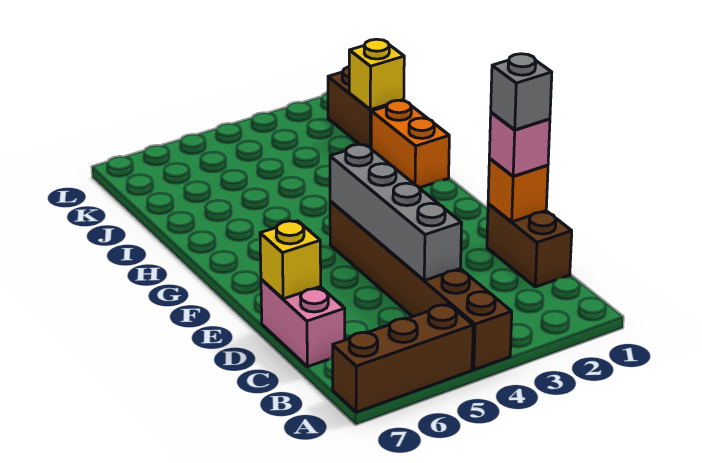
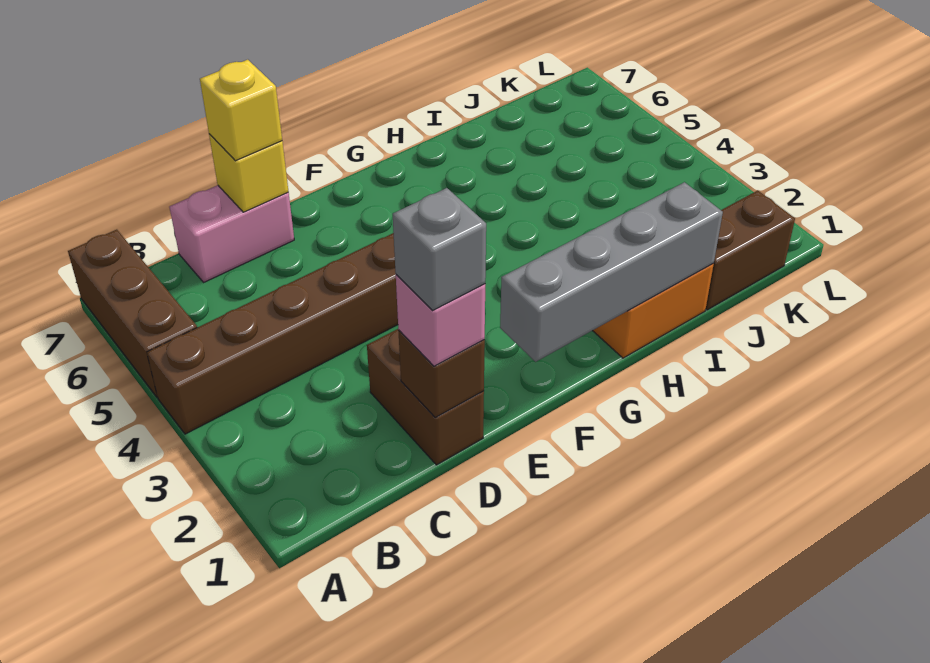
brown brick C1:D1 level 1 -> brown brick D1:D2 level 1
grey brick C4:F4 level 2 -> grey brick F1:I1 level 2
orange brick D1 level 2 -> brown brick D1 level 2
yellow brick J1 level 2 -> yellow brick D7 level 3

